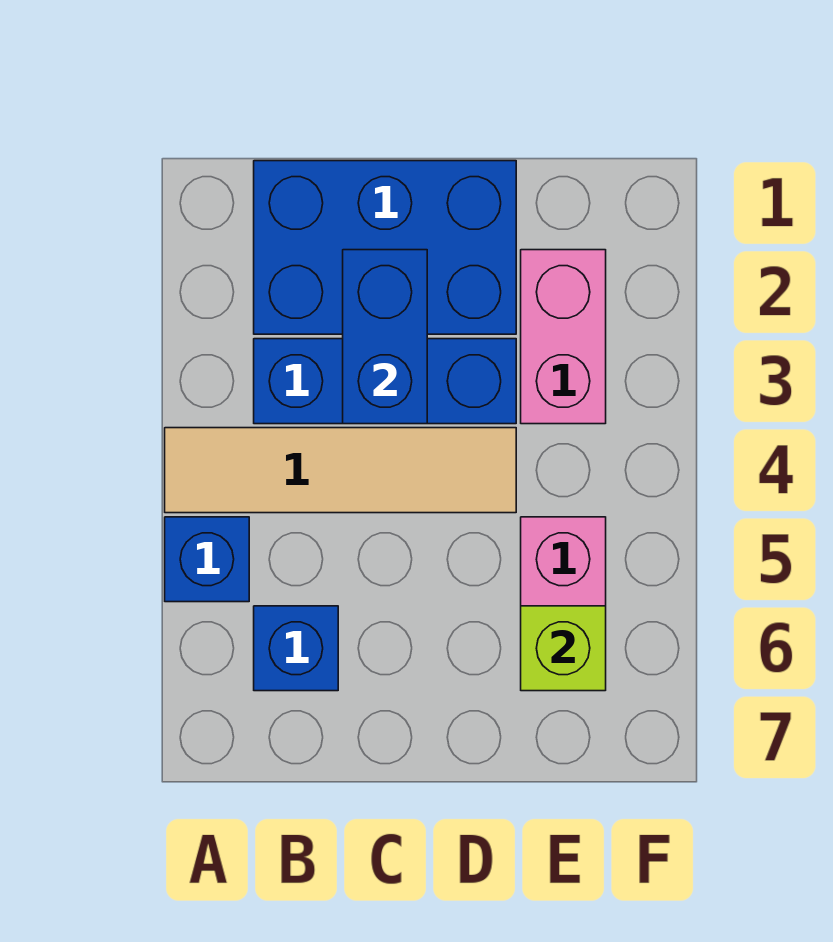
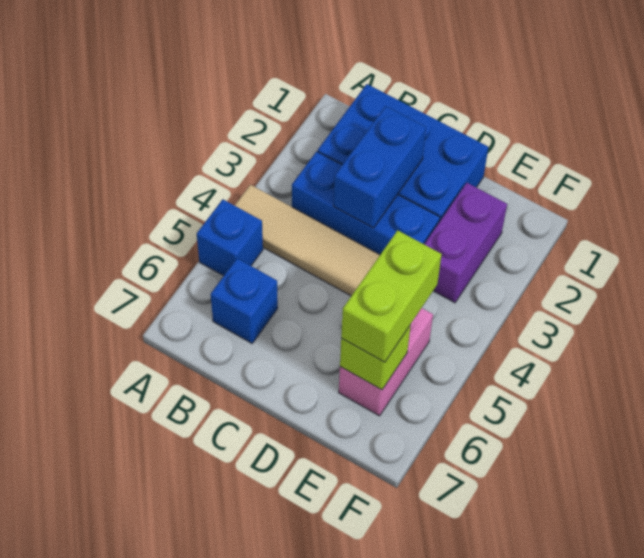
pink brick E2:E3 level 1 -> purple brick E2:E3 level 1
none -> lime brick E5:E6 level 3

